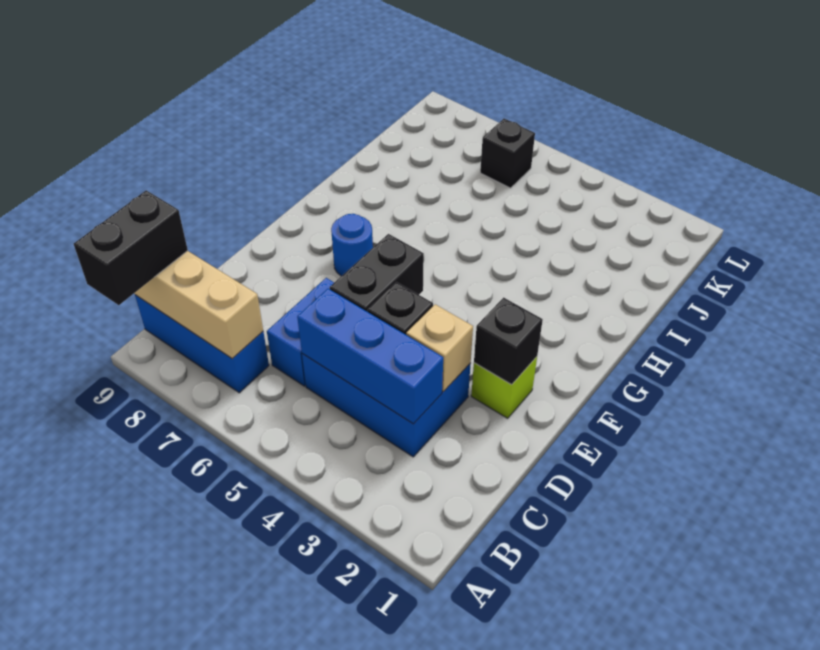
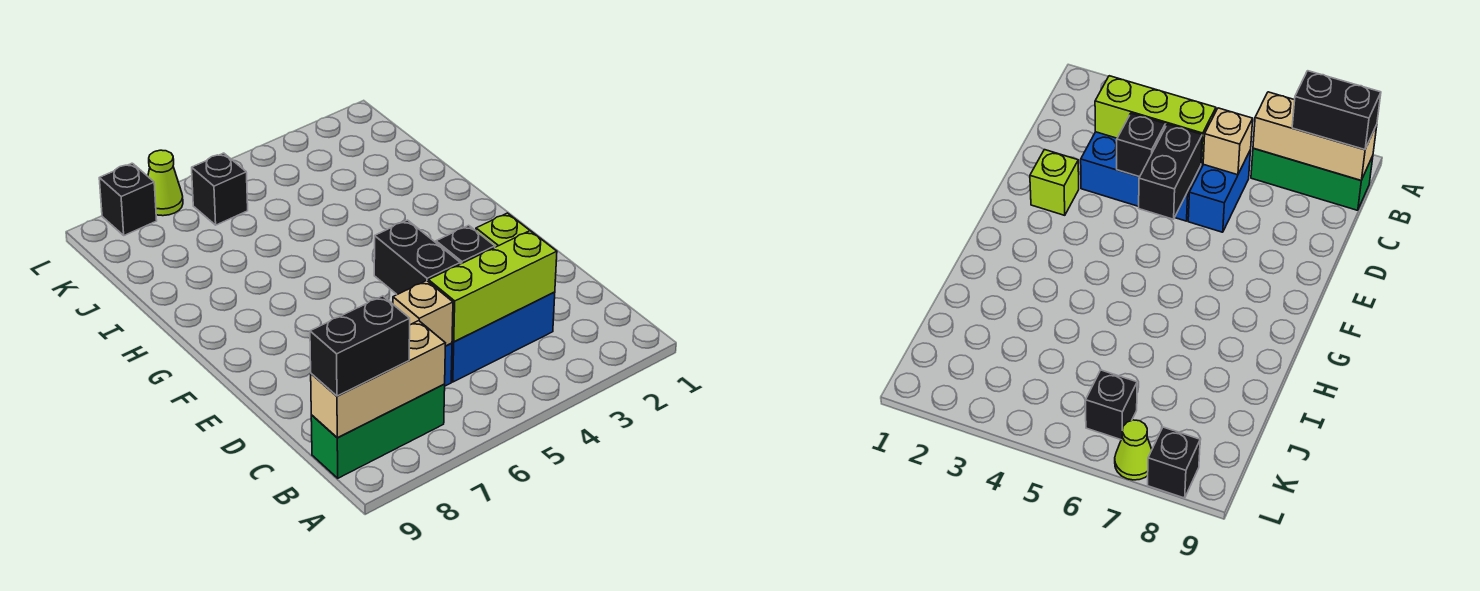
black brick A9:B9 level 3 -> black brick B8:B9 level 3
blue brick B7:B9 level 1 -> green brick B7:B9 level 1
blue brick C3:C5 level 2 -> lime brick C3:C5 level 2
tan brick D3 level 2 -> tan brick C6 level 2
black brick E2 level 2 -> black brick L8 level 1
blue round brick F7 level 1 -> none
none -> lime cone L7 level 1

